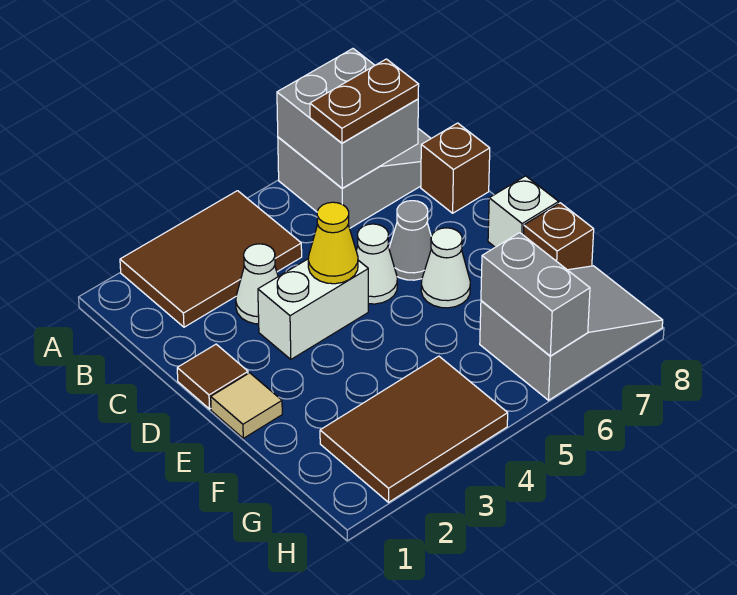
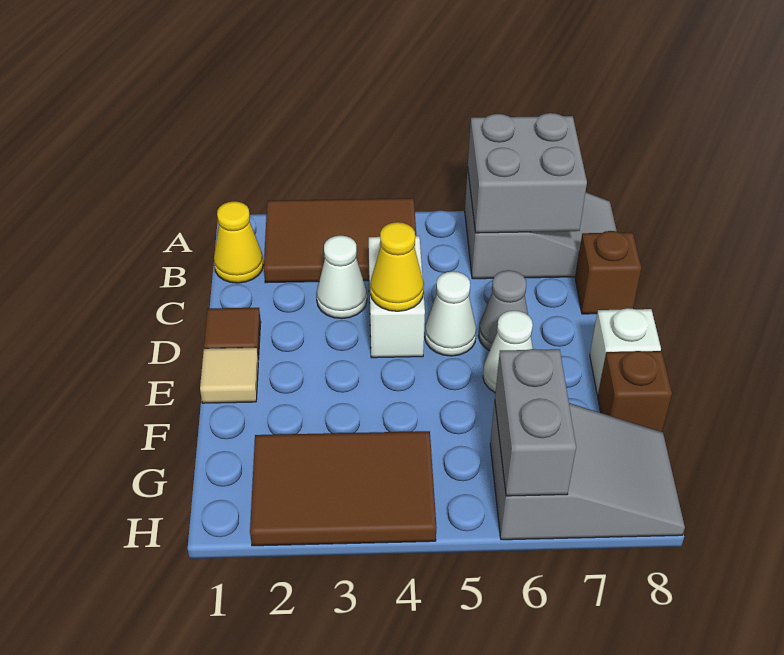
none -> yellow cone B1 level 1
brown plate B6:B7 level 3 -> none
white brick D3:D4 level 1 -> white brick C4:D4 level 1

